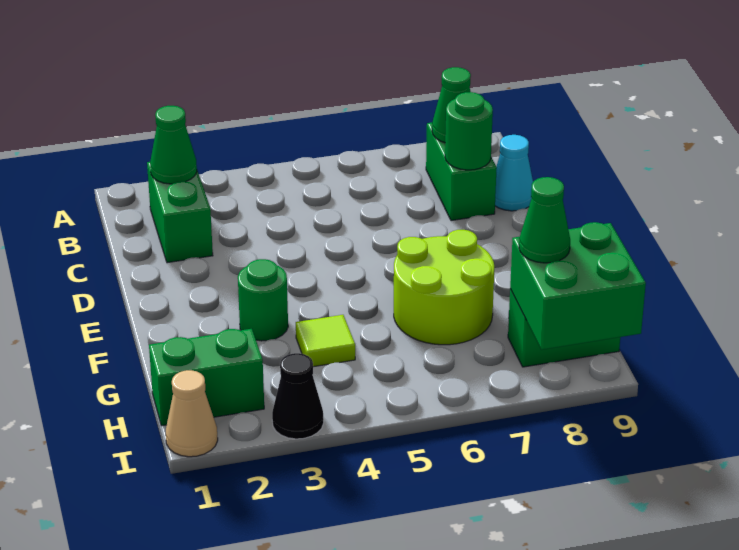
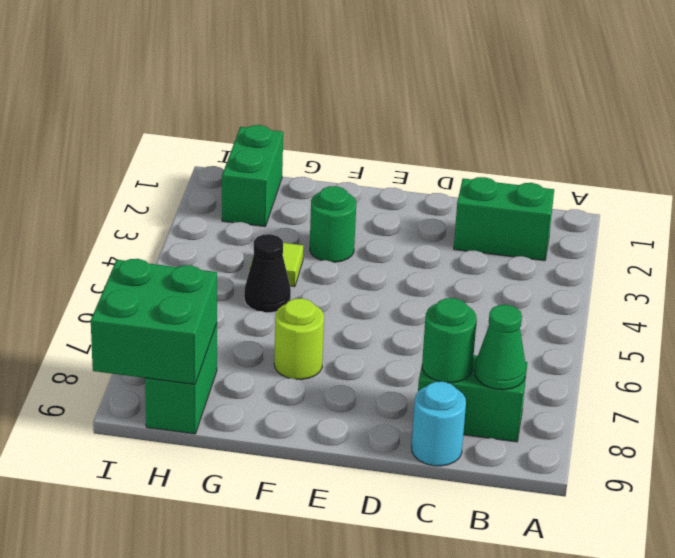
green cone B2 level 2 -> none
cyan cone C9 level 1 -> cyan round brick C9 level 1
lime round brick F6:G7 level 1 -> lime round brick F7 level 1
green cone H8 level 3 -> none
tan cone I1 level 1 -> none
black cone I3 level 1 -> black cone G5 level 1

